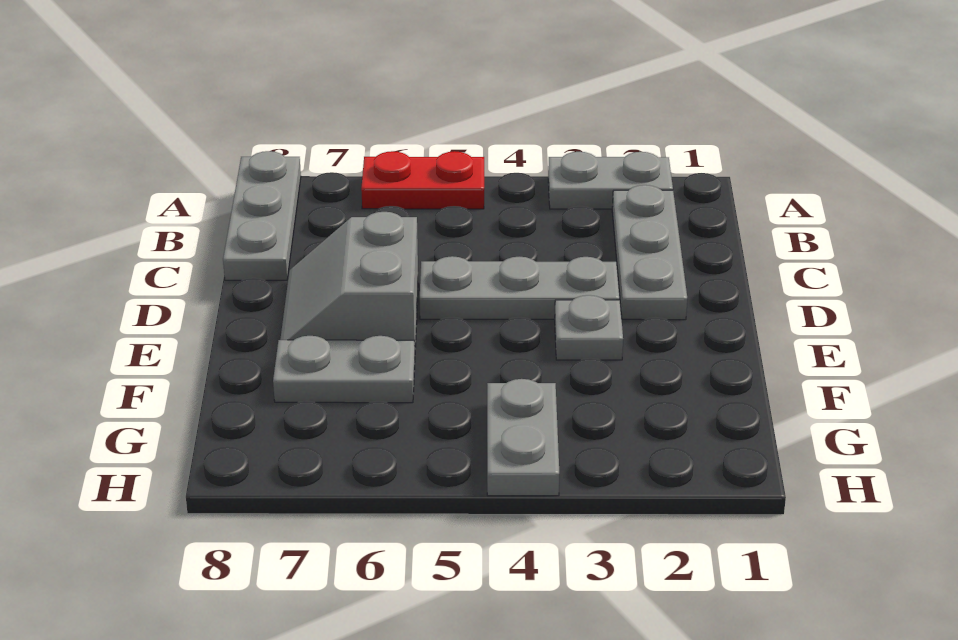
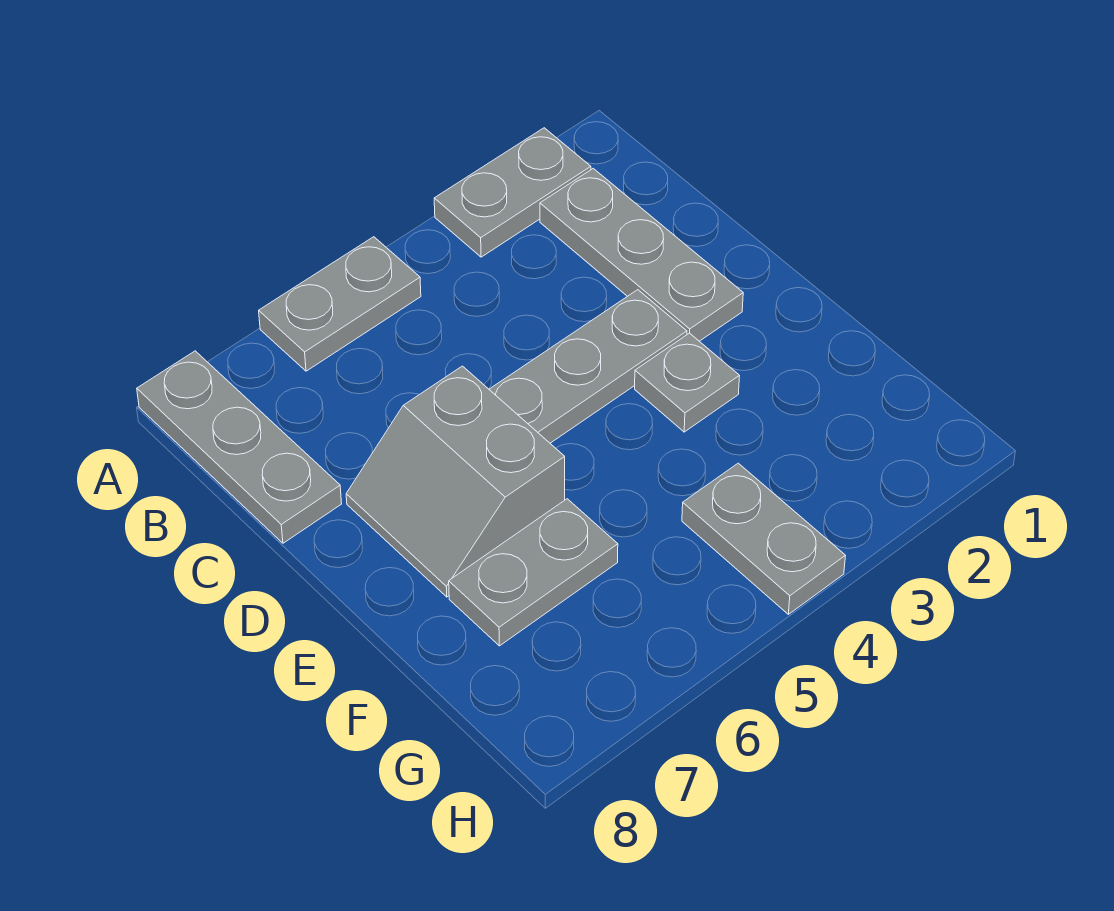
red plate A5:A6 level 1 -> grey plate A5:A6 level 1

